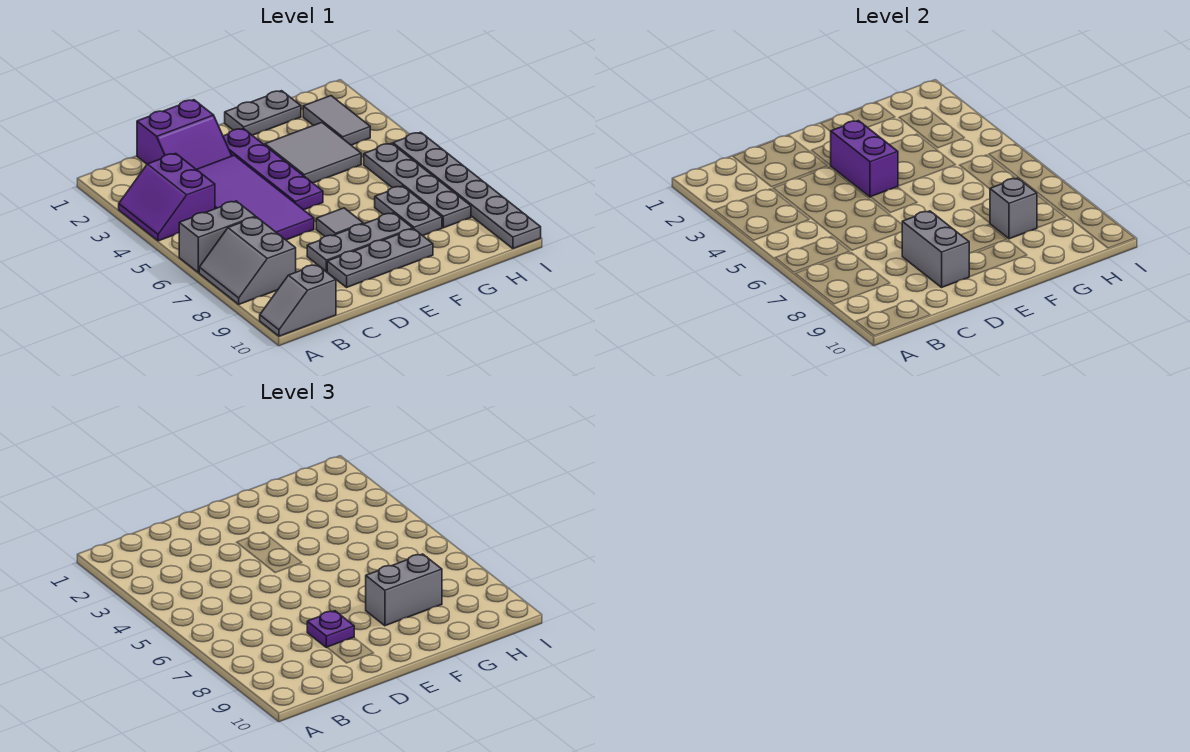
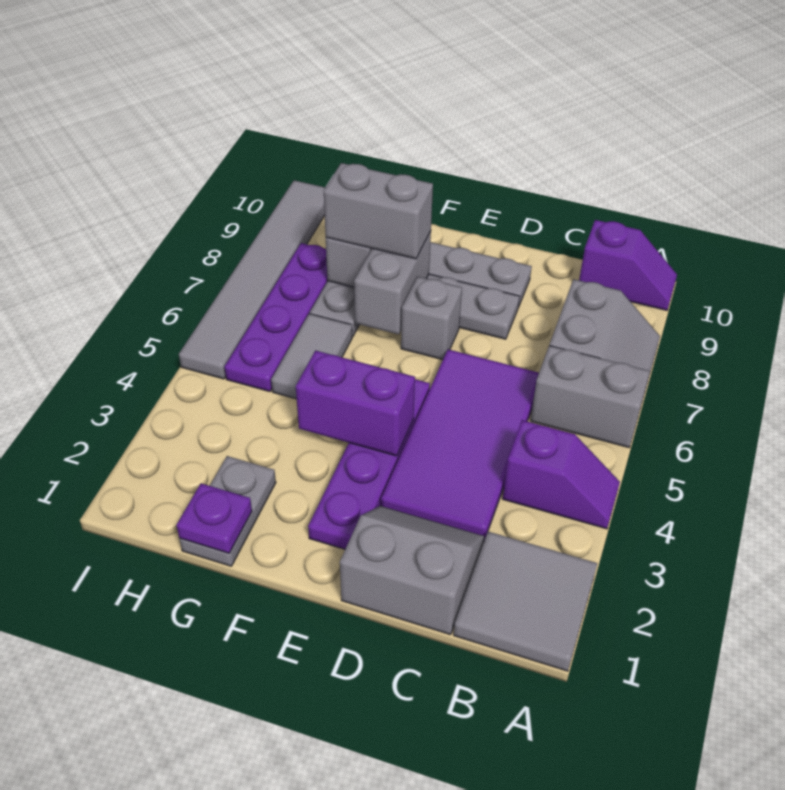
purple slope A3:B4 level 1 top B -> purple slope A4:B4 level 1 top B
grey slope A10:B10 level 1 top B -> purple slope A10:B10 level 1 top B
purple slope C1:D2 level 1 top 1 -> grey slope C1:D2 level 1 top 1
grey brick D8:D9 level 2 -> grey brick F7:F8 level 2
purple plate D8 level 3 -> purple plate G1 level 2
purple brick E3:E4 level 2 -> purple brick E4:F4 level 2
grey tile E7 level 1 -> grey brick E7 level 1
grey plate F1:G1 level 1 -> grey plate G1:G2 level 1
grey tile F3:G4 level 1 -> grey tile A1:B2 level 1
grey tile H2:H3 level 1 -> grey tile G5:G6 level 1
grey plate H5:H8 level 1 -> purple plate H5:H8 level 1
grey plate I5:I10 level 1 -> grey tile I5:I10 level 1

